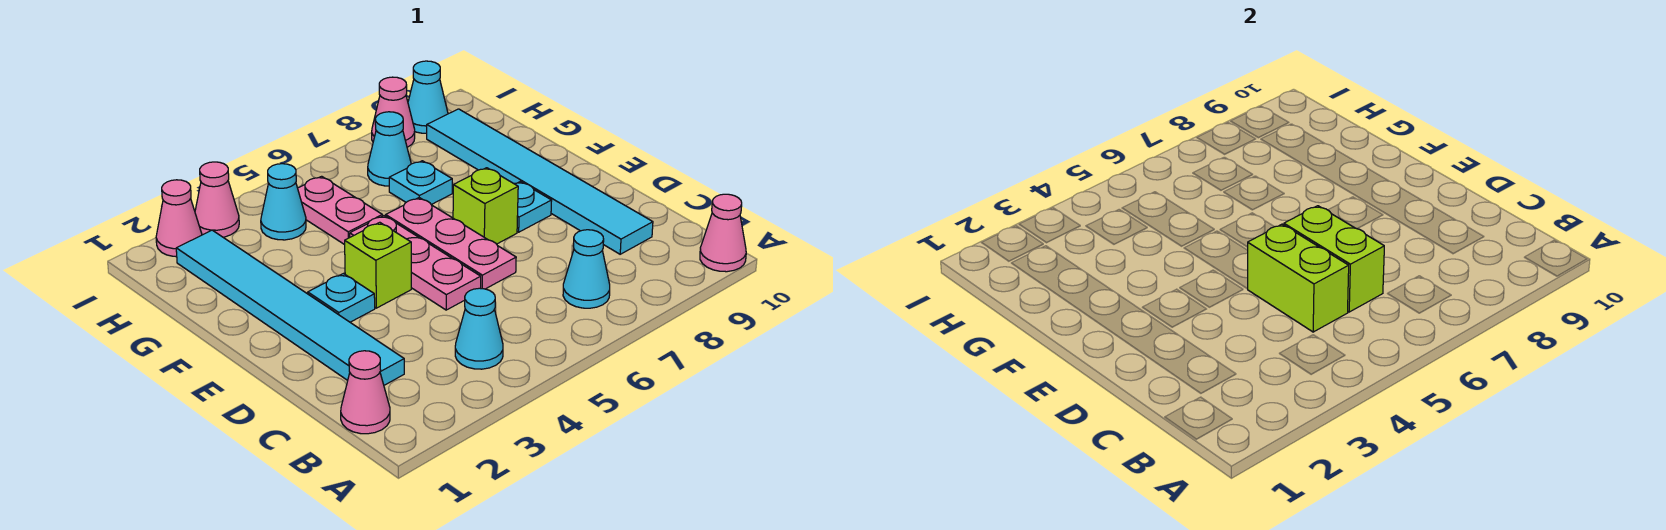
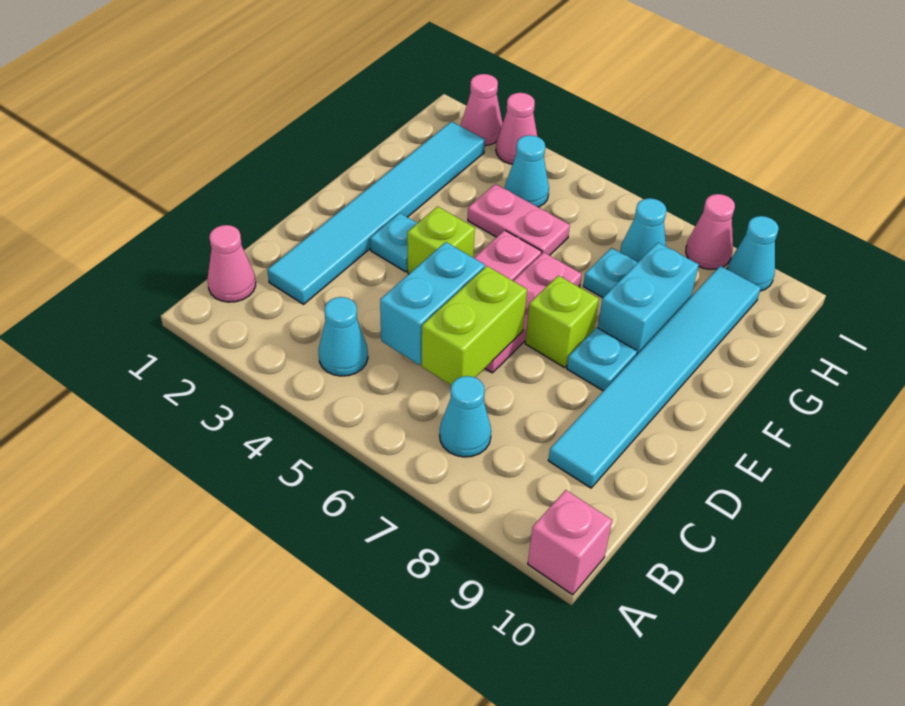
pink cone A10 level 1 -> pink brick A10 level 1
lime brick C5:D5 level 2 -> cyan brick C5:D5 level 2
none -> cyan brick F8:G8 level 1
pink plate G5:H5 level 1 -> pink plate G4:G5 level 1

